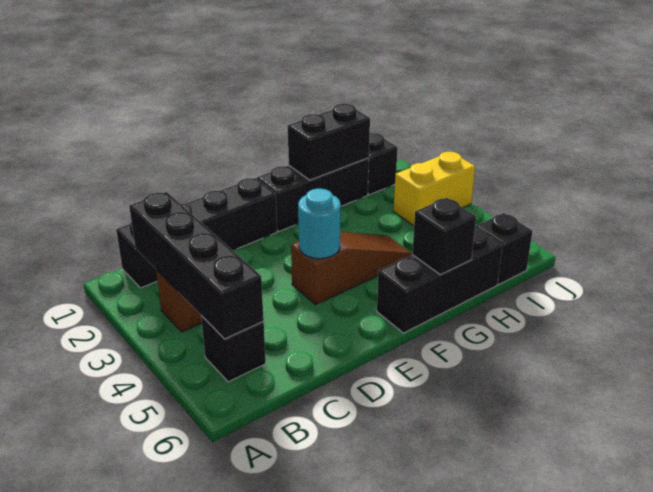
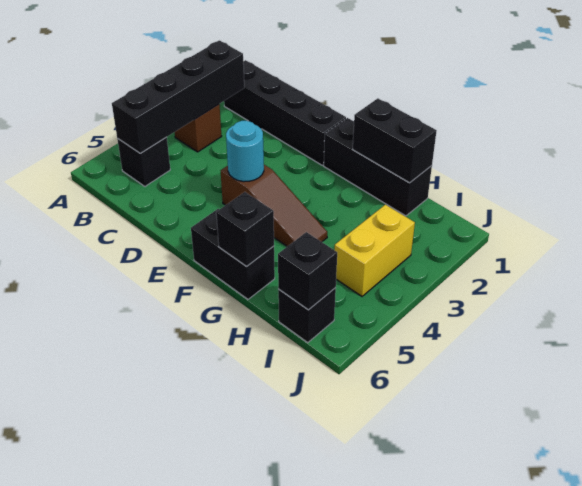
black brick F6:H6 level 1 -> black brick F6:G6 level 1
black brick I1 level 1 -> black brick I6 level 2
yellow brick I3:J3 level 1 -> yellow brick I3:I4 level 1

